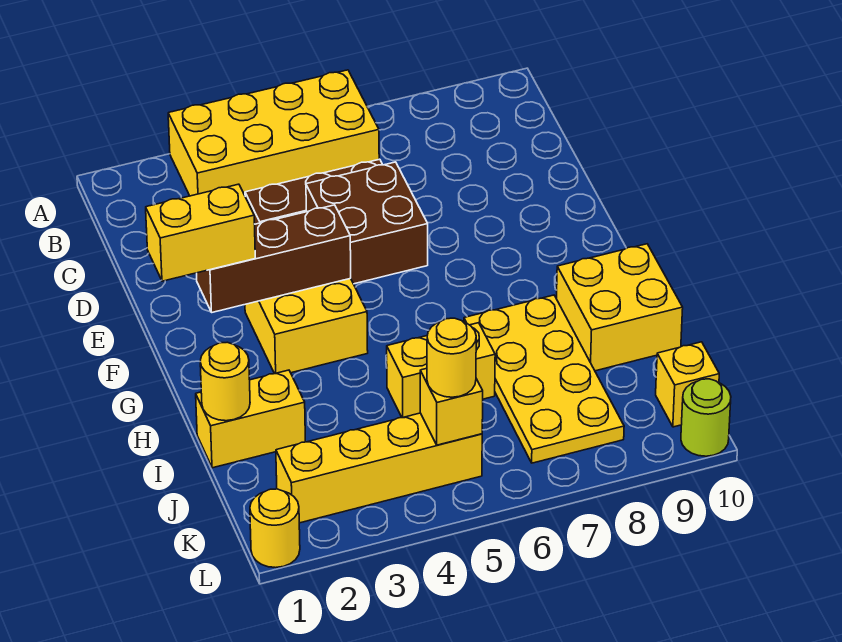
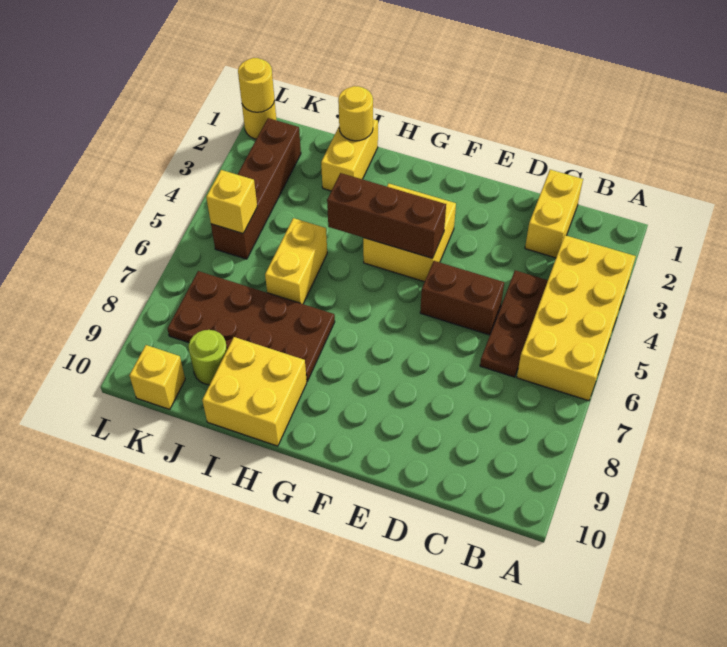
brown brick D5:E6 level 1 -> brown brick D5:E5 level 1
yellow brick F1:F2 level 3 -> yellow brick C1:C2 level 1
brown brick F2:F4 level 2 -> brown brick F4:H4 level 2
yellow plate H7:K8 level 1 -> brown plate H7:K8 level 1
yellow brick K2:K5 level 1 -> brown brick K2:K5 level 1
yellow round brick K5 level 3 -> yellow round brick L1 level 2
lime round brick L10 level 1 -> lime round brick J9 level 1

